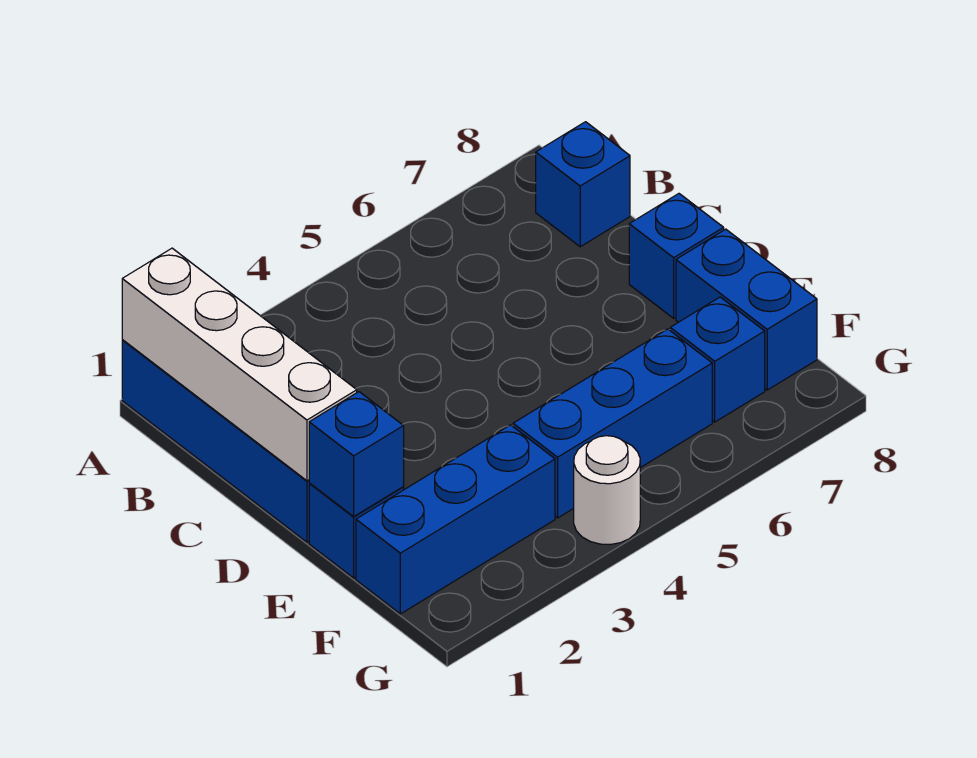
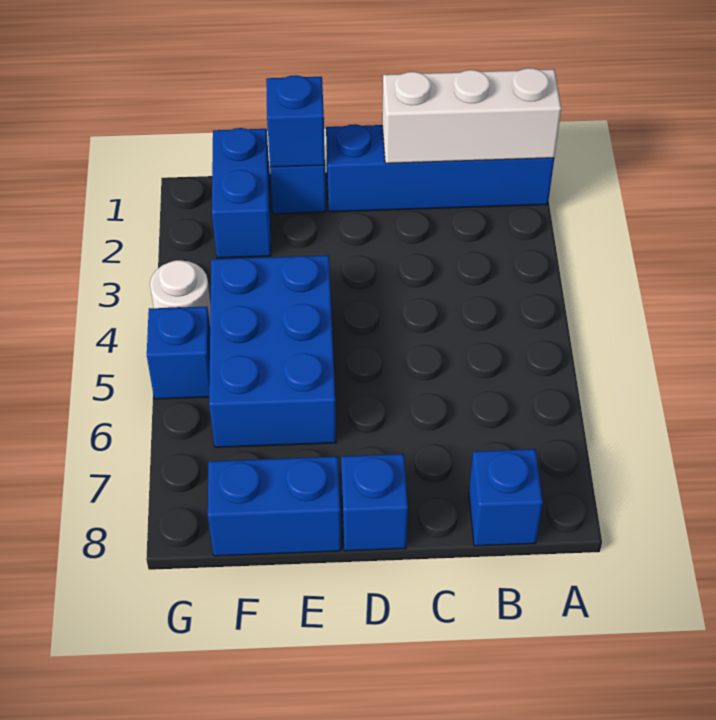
white brick A1:D1 level 2 -> white brick A1:C1 level 2
blue brick F1:F3 level 1 -> blue brick F1:F2 level 1
blue brick F4:F6 level 1 -> blue brick E4:F6 level 1
blue brick F7 level 1 -> blue brick G5 level 1

